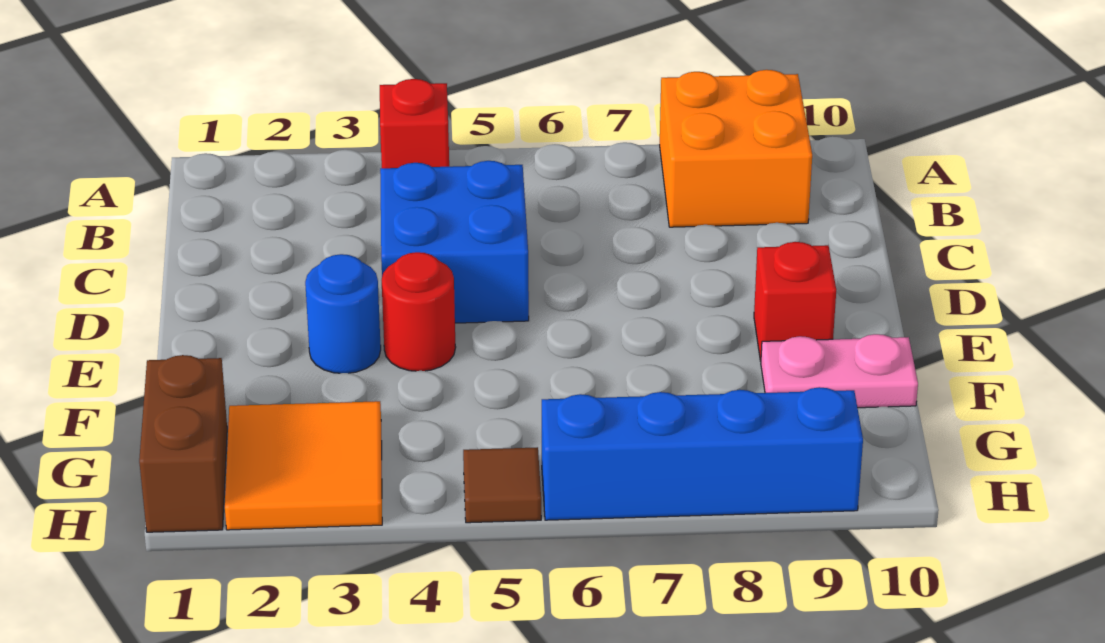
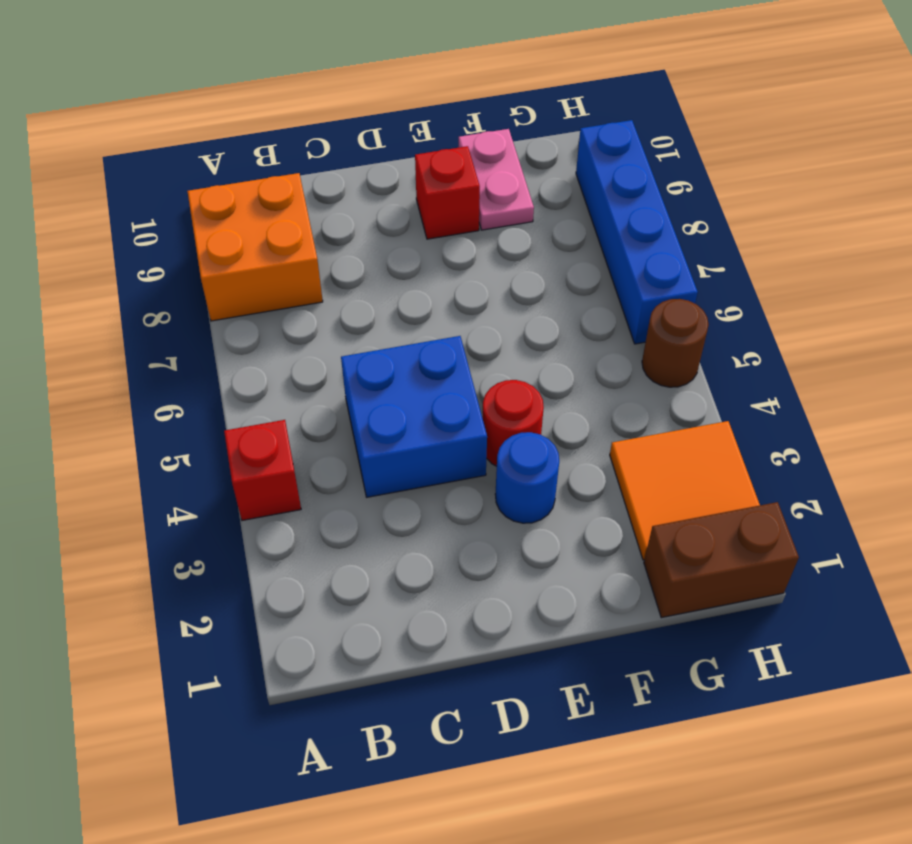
brown tile H5 level 1 -> brown round brick H5 level 1

